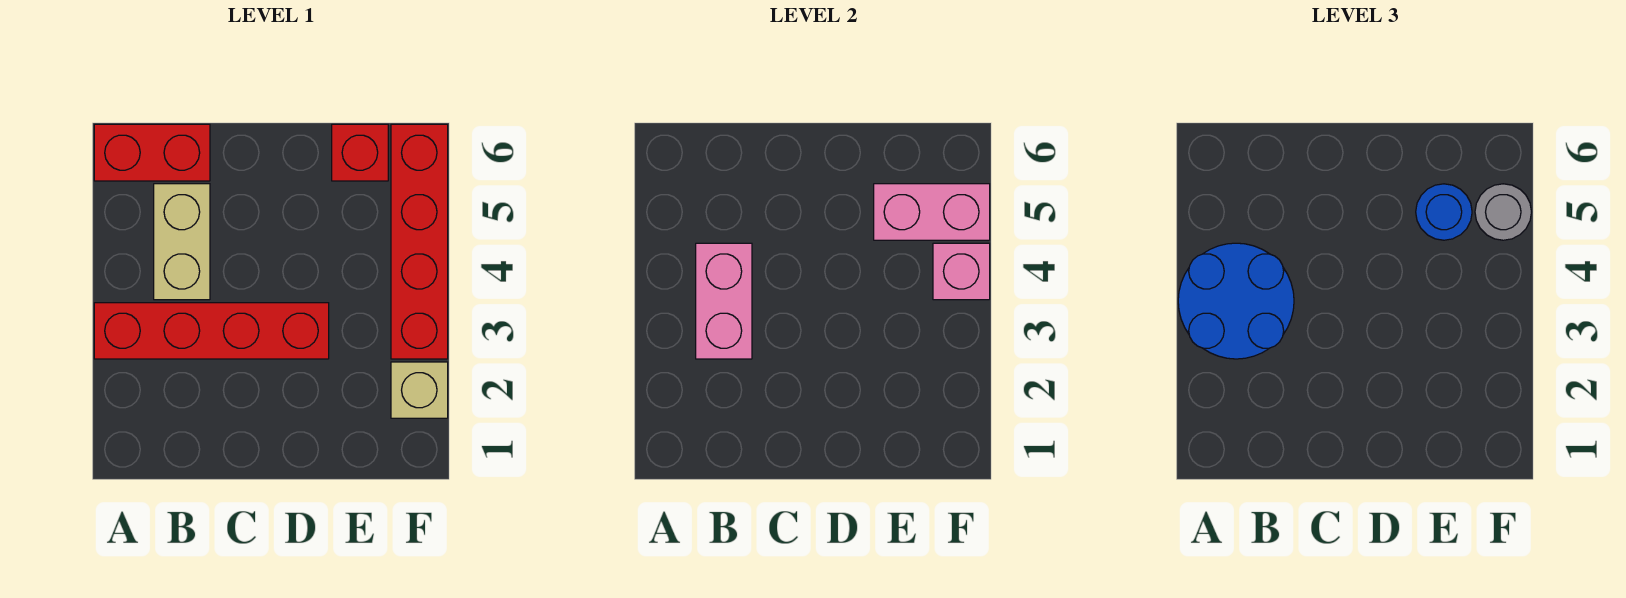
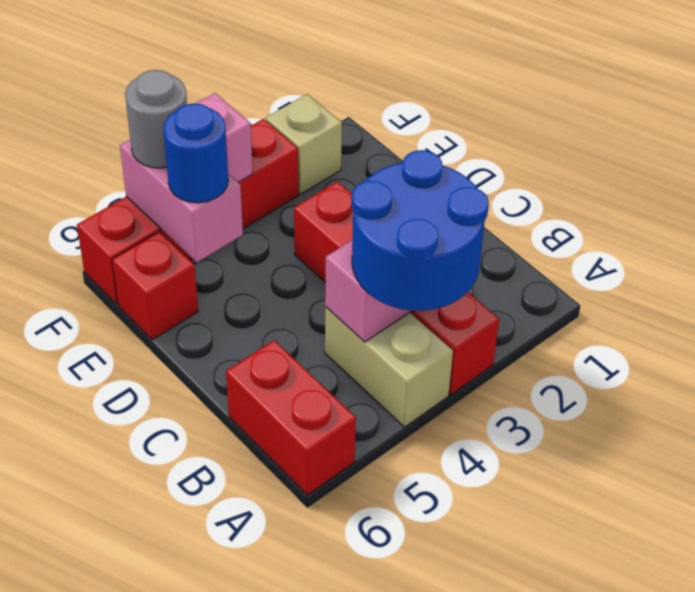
tan brick B4:B5 level 1 -> tan brick A4:B4 level 1

